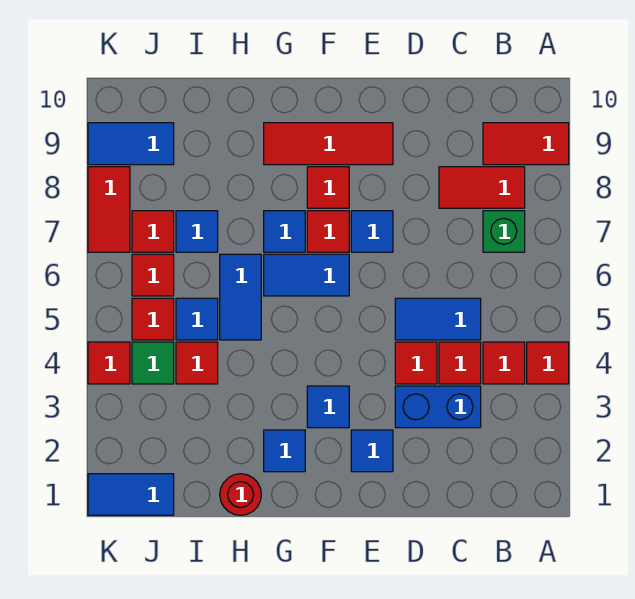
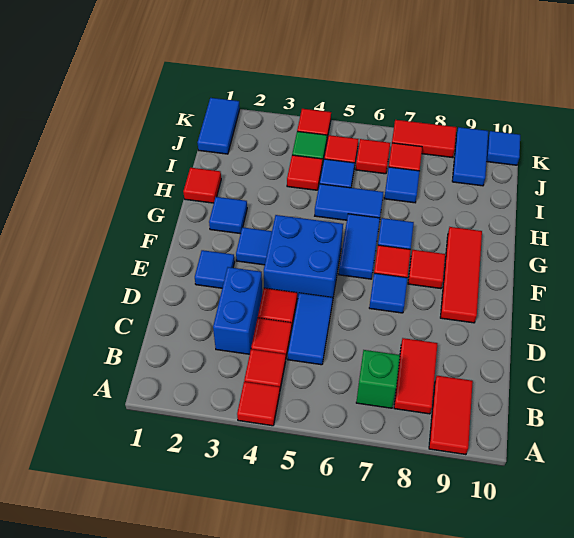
none -> blue brick E4:F5 level 1
red round brick H1 level 1 -> red tile H1 level 1
none -> blue tile K10 level 1

